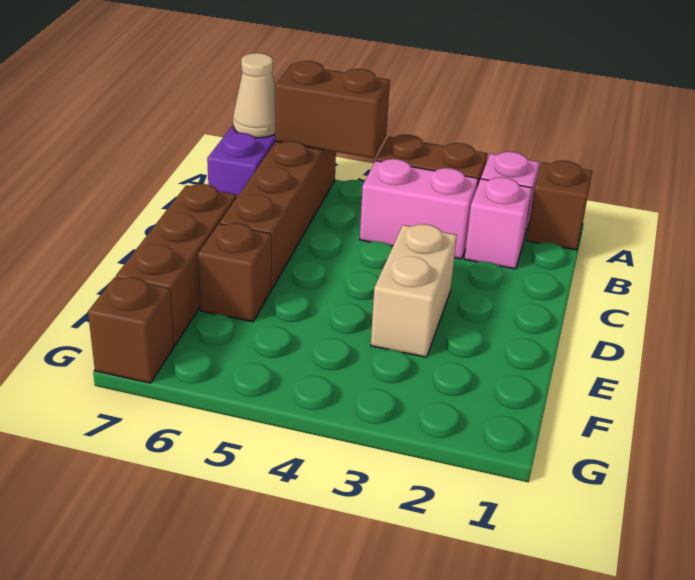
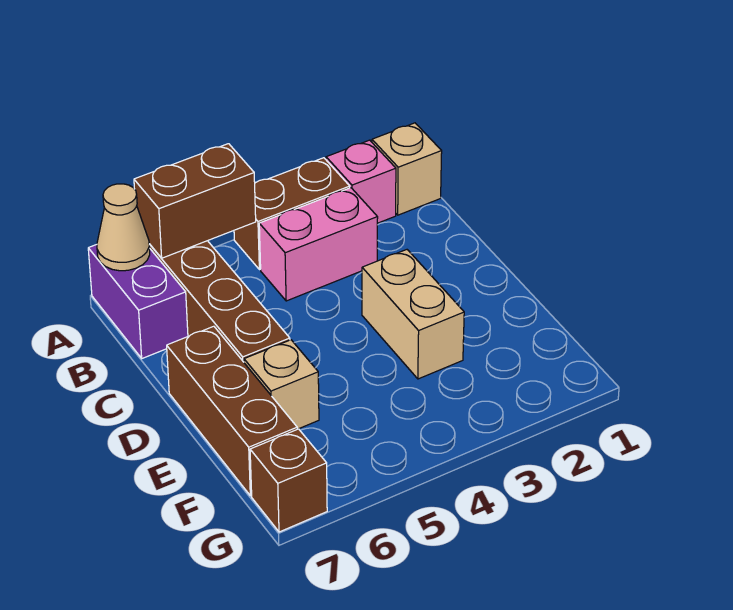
brown brick A1 level 1 -> tan brick A1 level 1
pink brick B2 level 1 -> none
brown brick E6 level 1 -> tan brick E6 level 1

